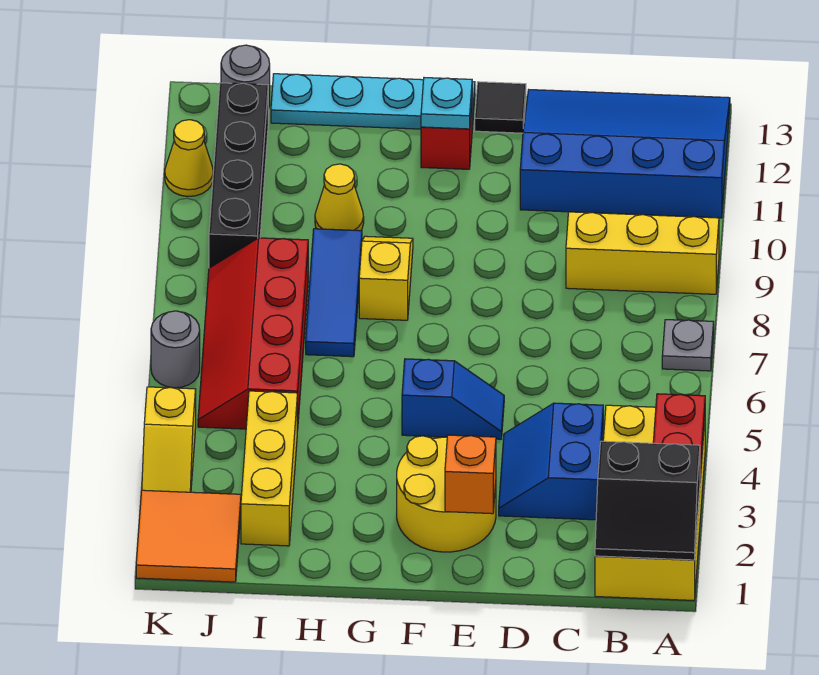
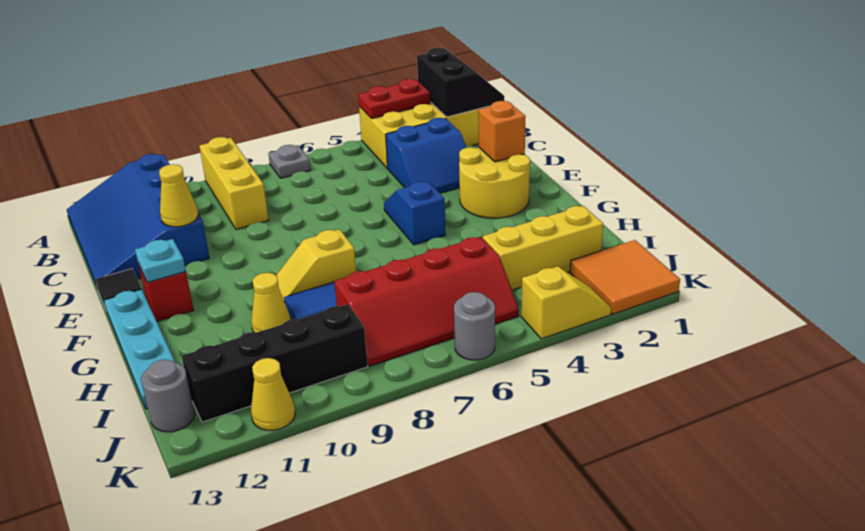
none -> yellow cone D11 level 2

